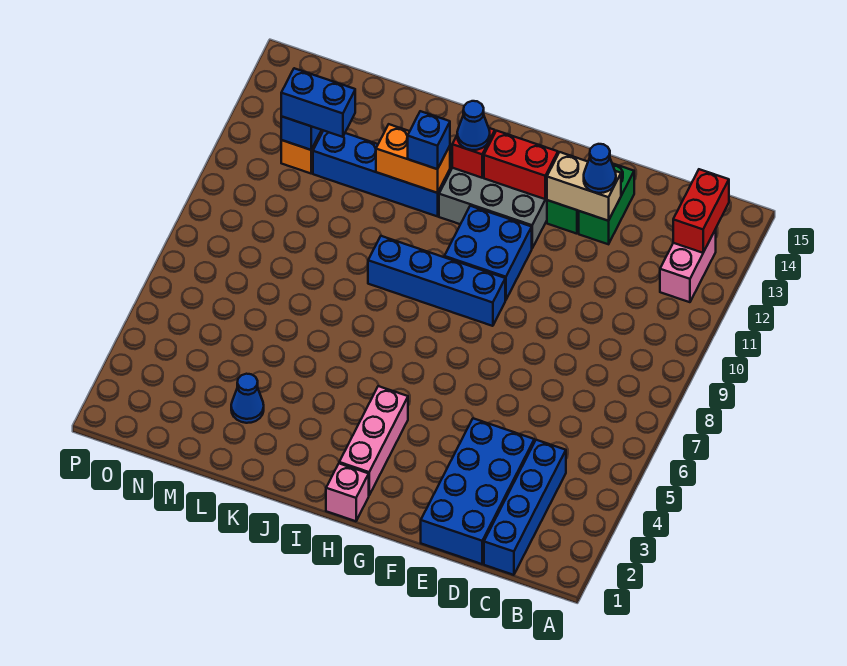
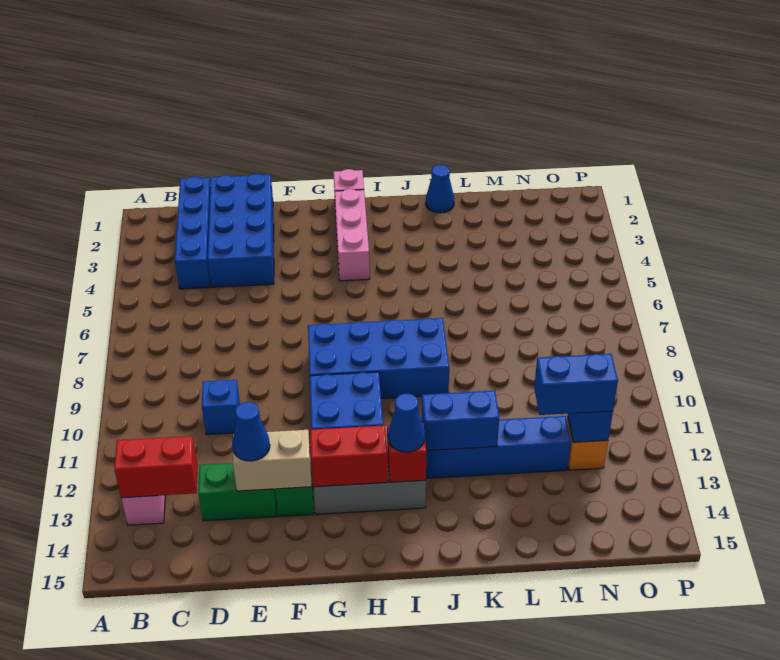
red brick B13:B14 level 2 -> red brick B13:C13 level 2
green brick E13:E14 level 1 -> green brick D13:E13 level 1
blue brick G9:J9 level 1 -> blue brick G8:J9 level 1
orange brick J12:K12 level 2 -> blue brick J12:K12 level 2
blue brick J12 level 3 -> blue brick D10 level 1
blue cone L3 level 1 -> blue cone K1 level 1

